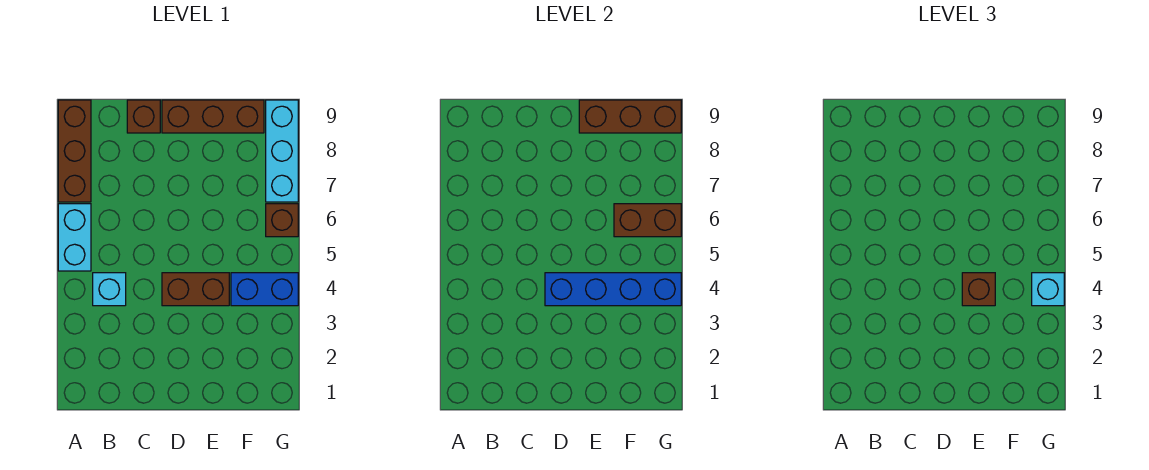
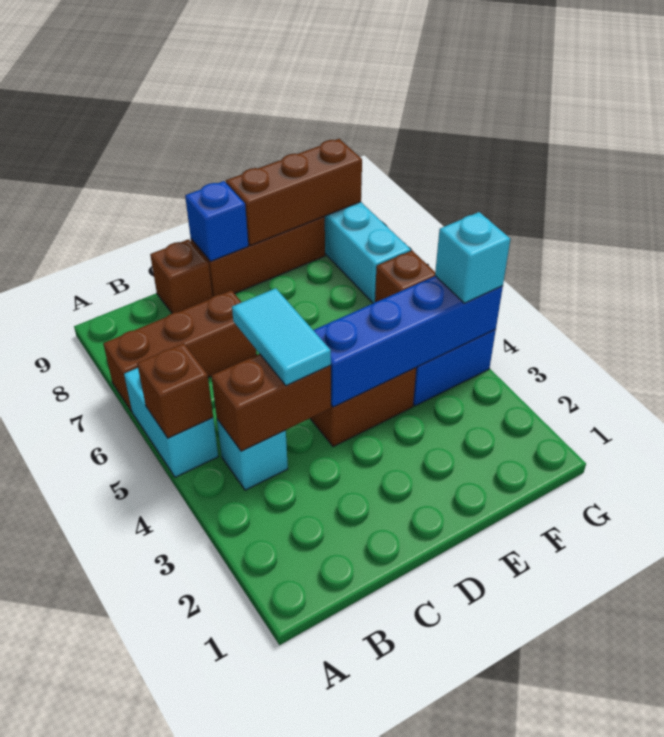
brown brick A7:A9 level 1 -> brown brick A7:C7 level 1
none -> cyan tile C4:C5 level 3
none -> blue brick D9 level 2
brown brick E4 level 3 -> brown brick A5 level 2
brown brick F6:G6 level 2 -> brown brick B4:C4 level 2

